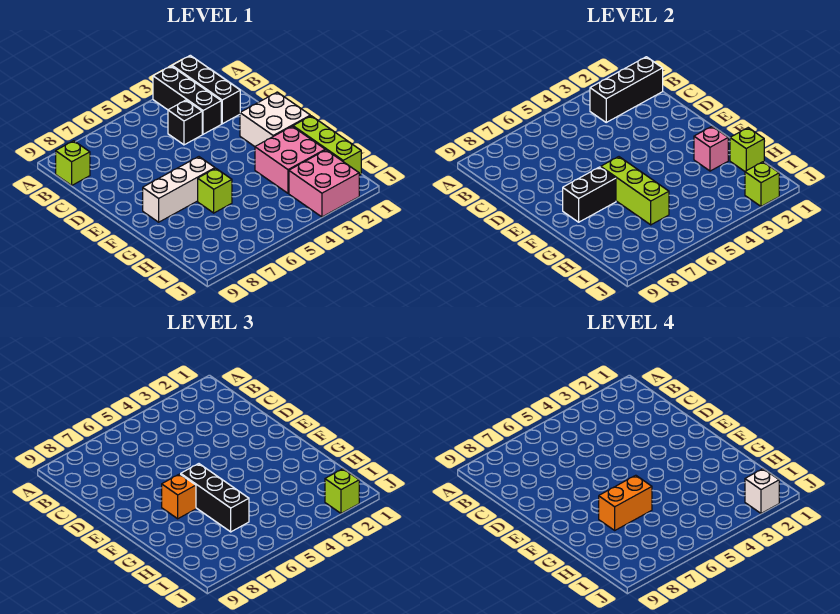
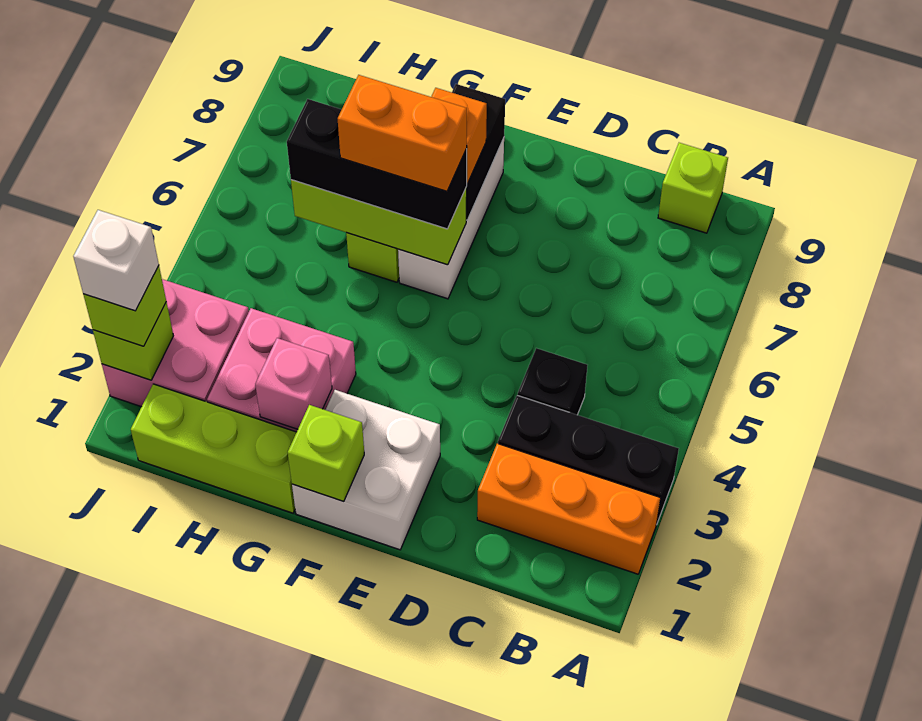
black brick A2:C2 level 1 -> orange brick A2:C2 level 1
black brick B1:B3 level 2 -> none
orange brick G6:G7 level 4 -> orange brick F6:G6 level 4
lime brick H1 level 2 -> lime brick F1 level 2

